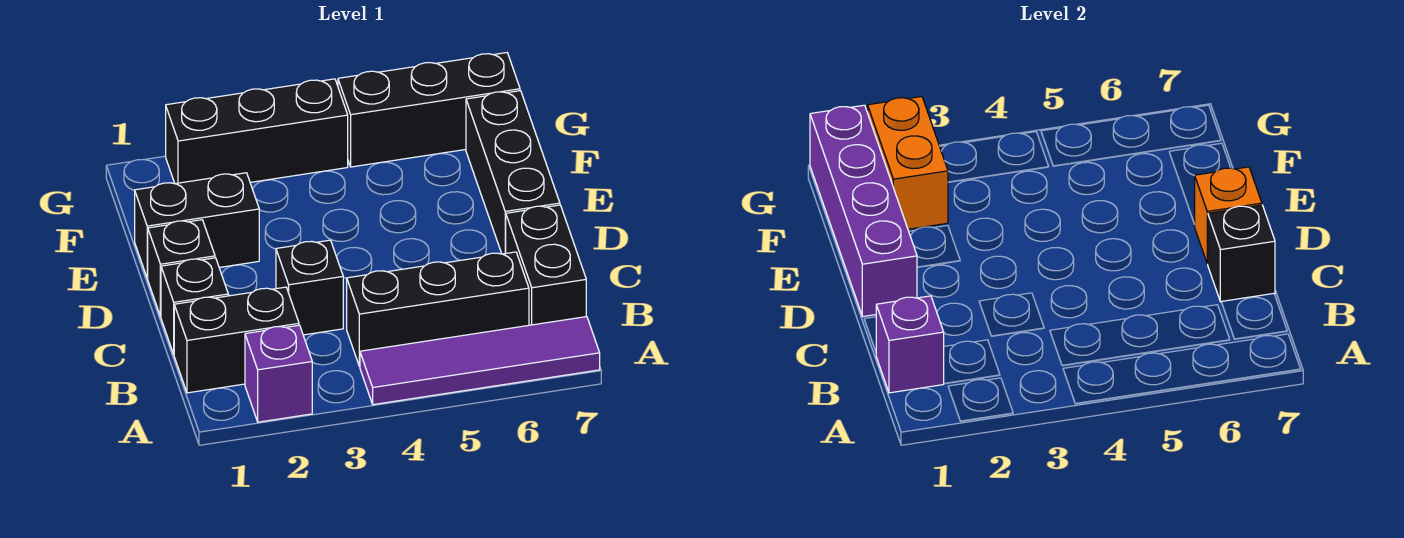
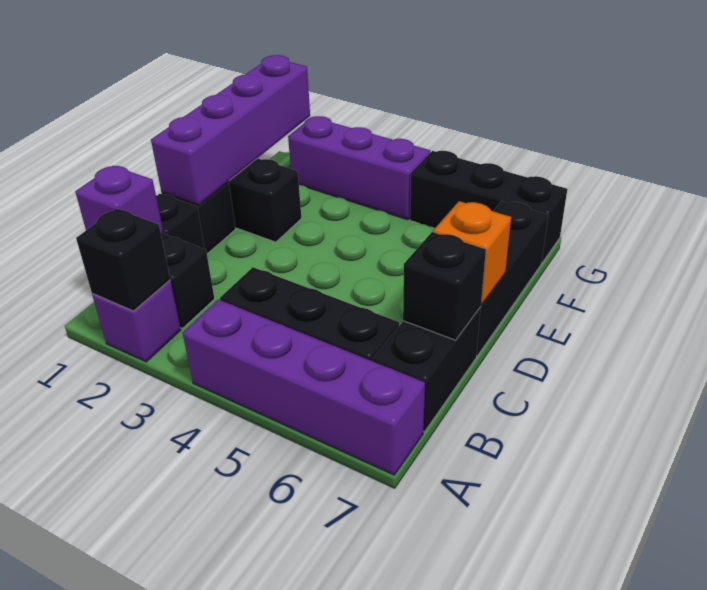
purple tile A4:A7 level 1 -> purple brick A4:A7 level 1
black brick C3 level 1 -> black brick A2 level 2
orange brick F2:G2 level 2 -> none
black brick G2:G4 level 1 -> purple brick G2:G4 level 1

